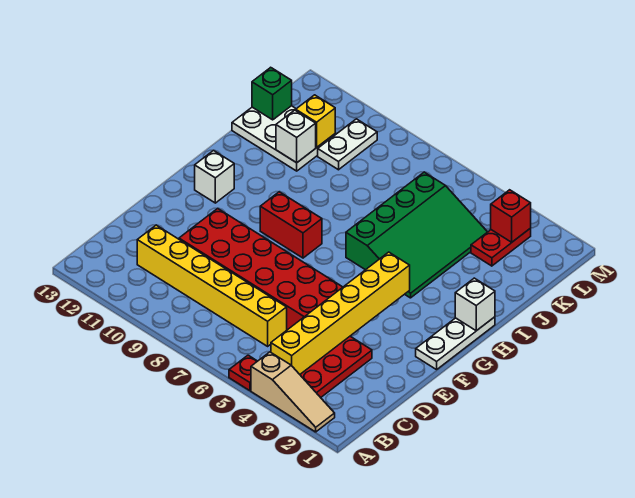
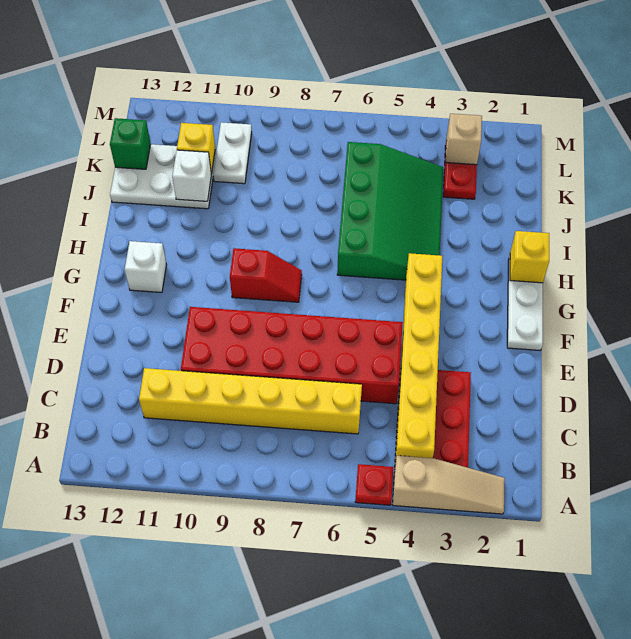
red brick G8:G9 level 1 -> red slope G8:G9 level 1 top 9
white brick H1 level 2 -> yellow brick H1 level 2
red brick L3 level 2 -> tan brick L3 level 2

